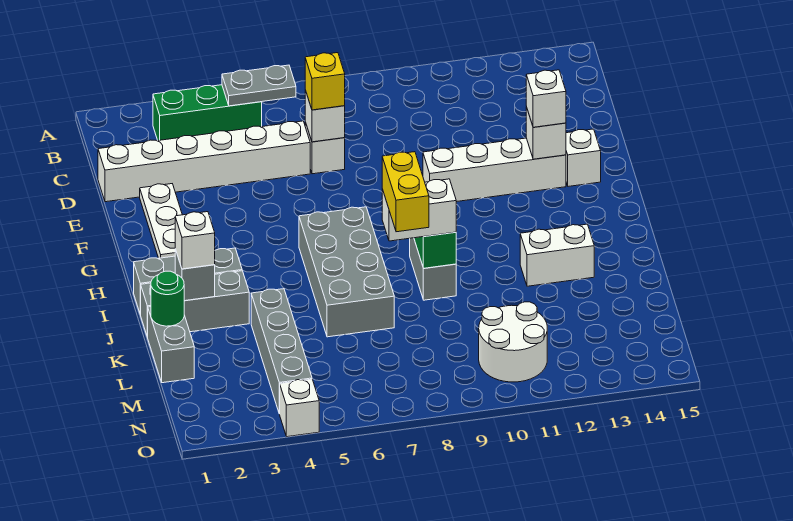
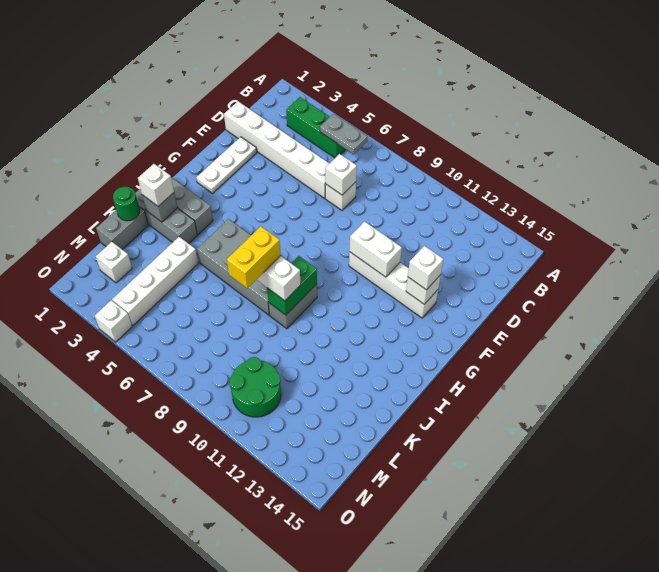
yellow brick D7 level 3 -> none
white brick F14 level 1 -> white brick M2 level 1
grey brick H6:K7 level 1 -> grey brick I5:J8 level 1
white brick J12:J13 level 1 -> white brick F10:F11 level 2
grey brick K4:N4 level 1 -> white brick K4:N4 level 1
white round brick M10:N11 level 1 -> green round brick M10:N11 level 1

